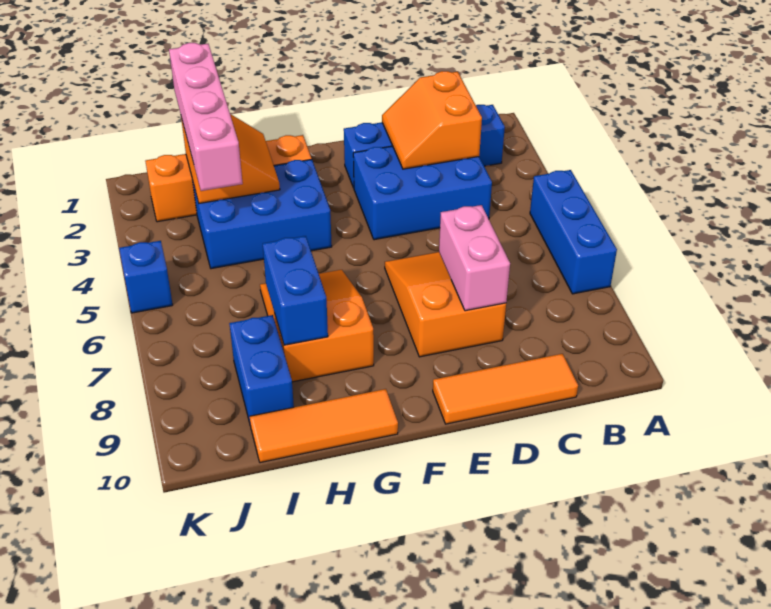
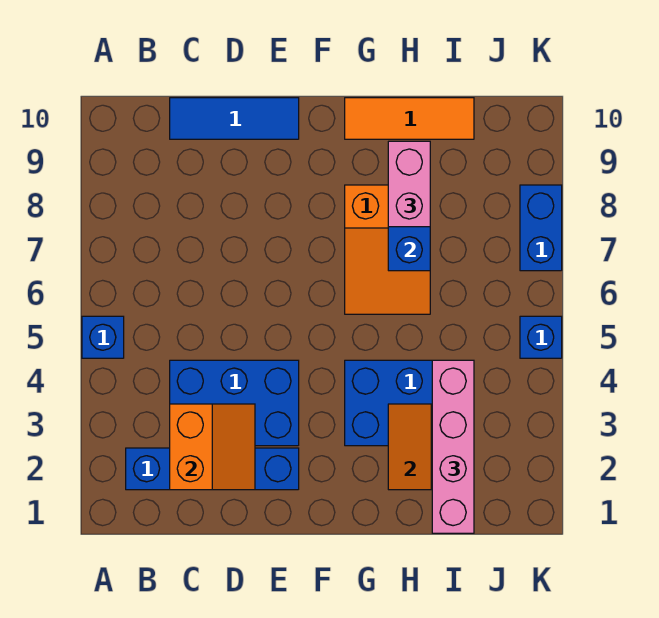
blue brick A5:A7 level 1 -> blue brick A5 level 1
orange tile C10:E10 level 1 -> blue tile C10:E10 level 1
orange slope D6:E8 level 1 top 8 -> none
pink brick D7:D8 level 2 -> pink brick H8:H9 level 3
orange brick G2:J2 level 1 -> none
blue brick I8:I9 level 1 -> blue brick K7:K8 level 1

